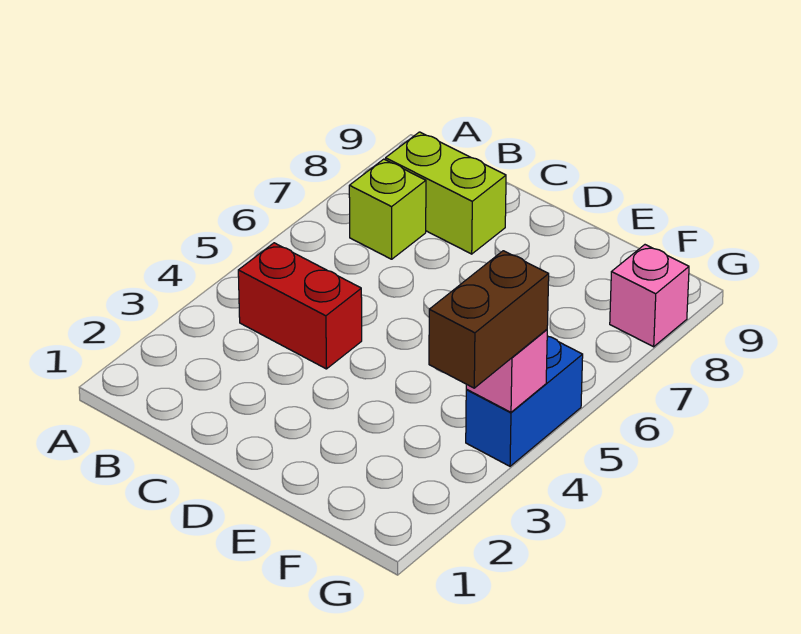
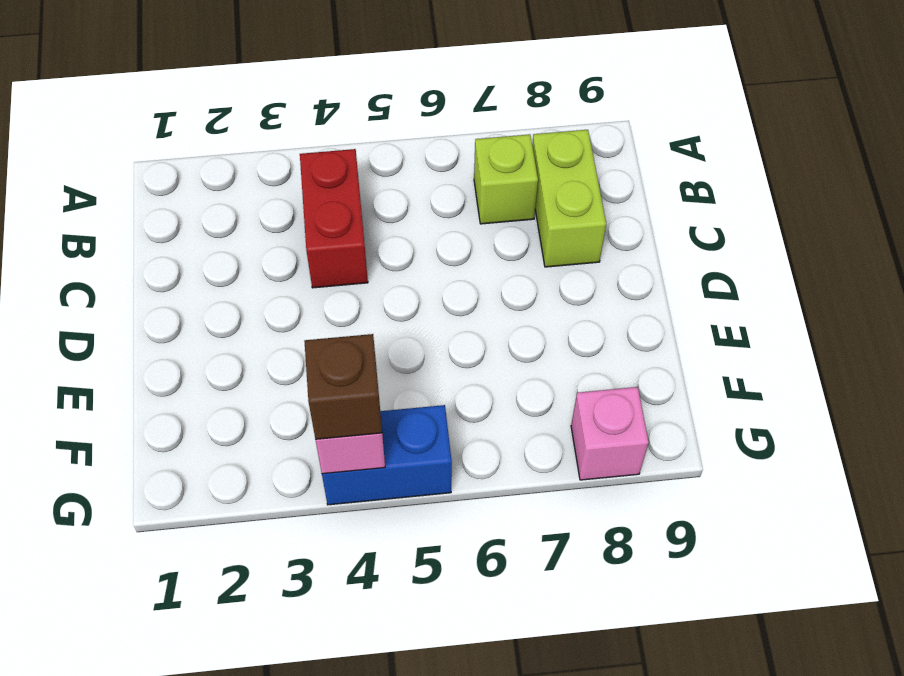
brown brick G3:G4 level 3 -> brown brick G4 level 3

